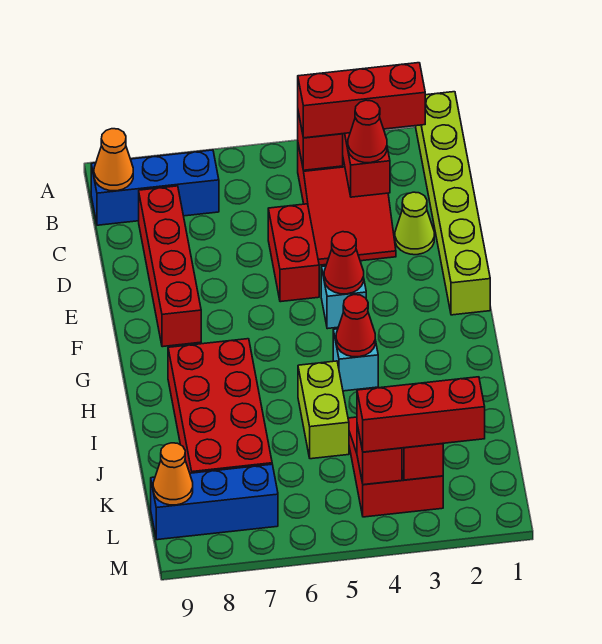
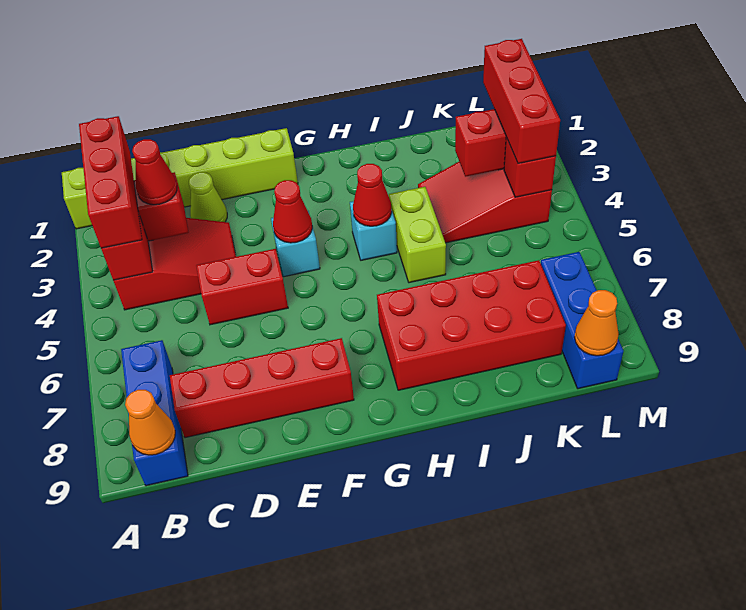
lime brick I5:J5 level 1 -> lime brick I4:I5 level 1

